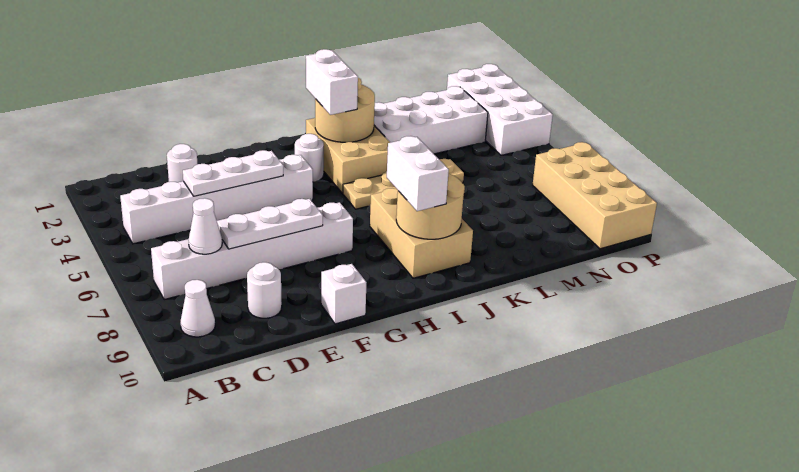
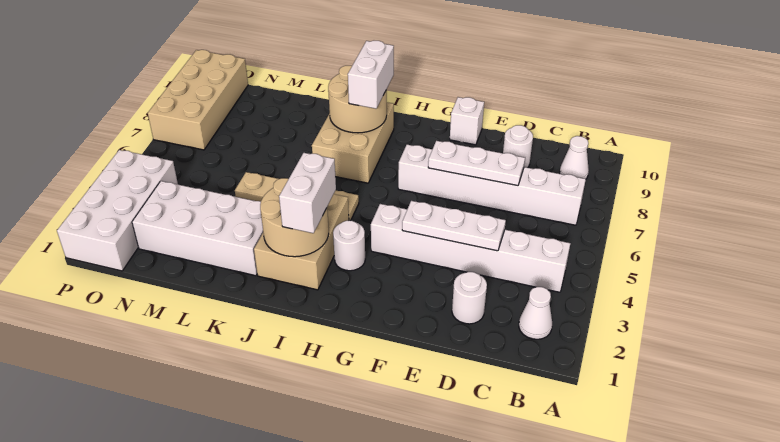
white cone C7 level 2 -> white cone B2 level 1

